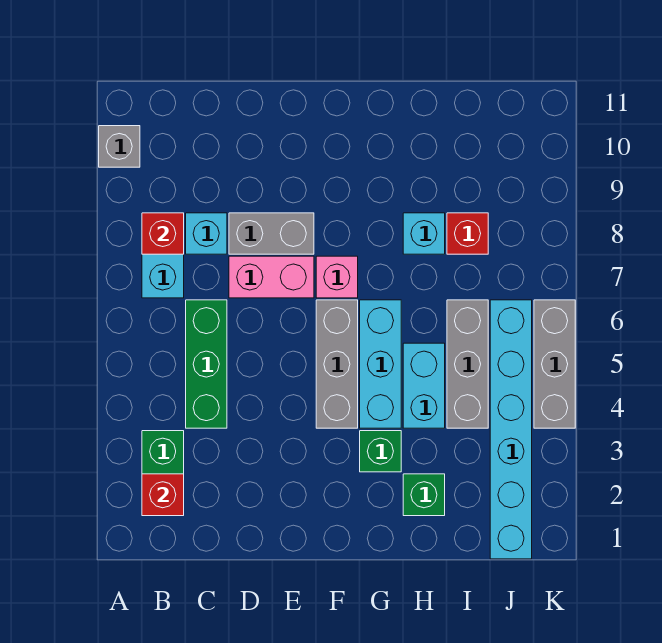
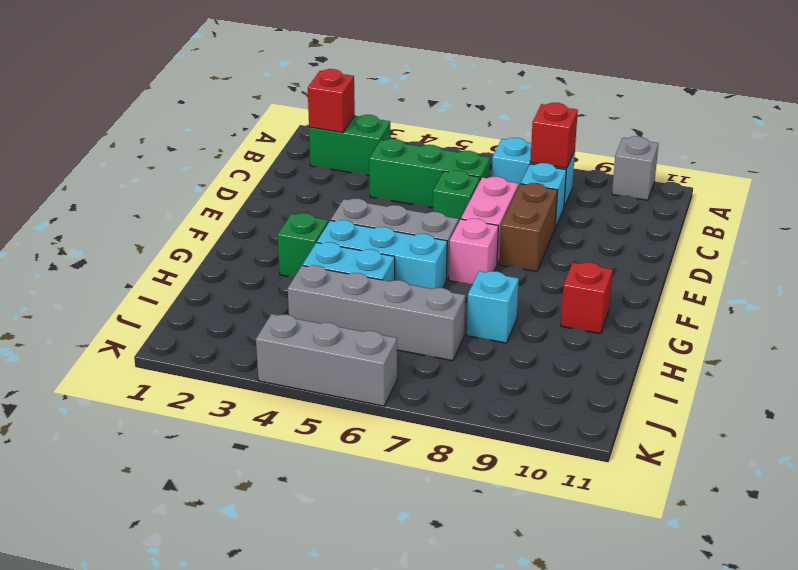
grey brick D8:E8 level 1 -> brown brick D8:E8 level 1
green brick H2 level 1 -> green brick D6 level 1
grey brick I4:I6 level 1 -> grey brick I4:I7 level 1
red brick I8 level 1 -> red brick G10 level 1
cyan brick J1:J6 level 1 -> none

